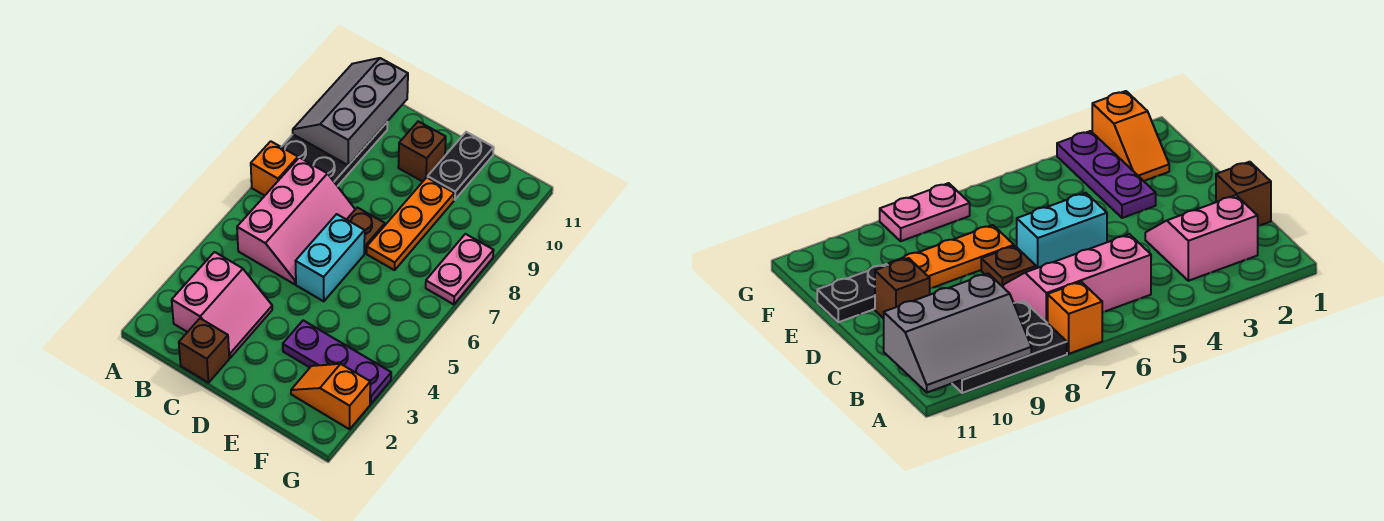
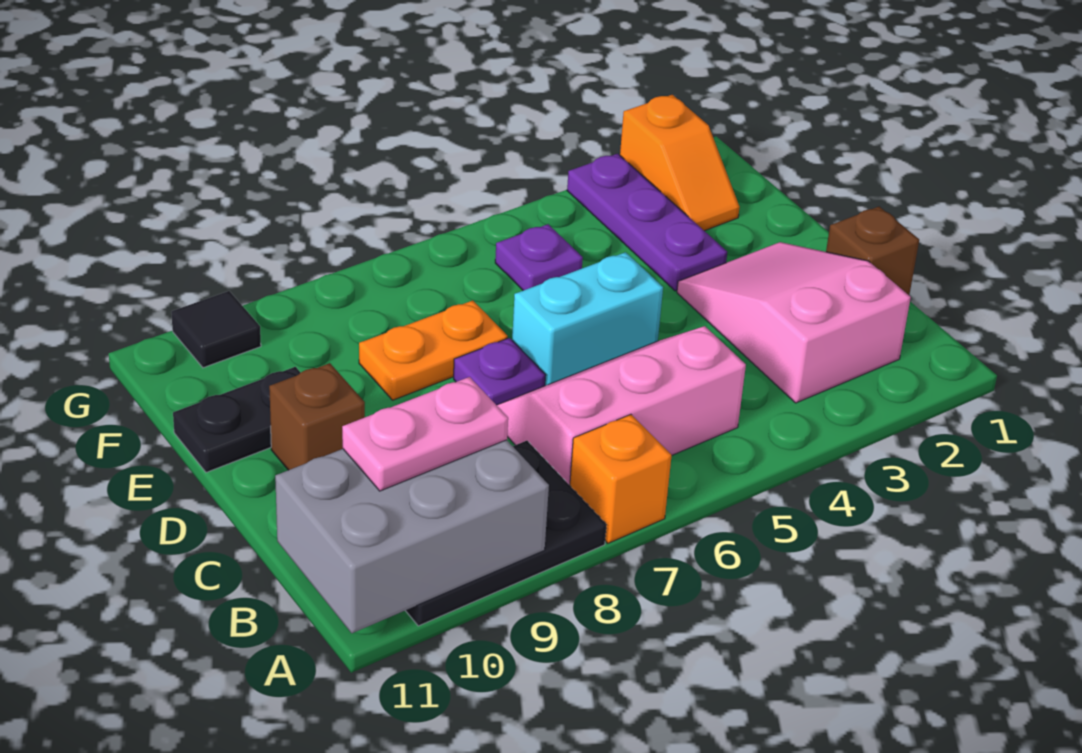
grey slope A9:B11 level 2 top B -> grey brick A9:B11 level 2
pink slope B2:C3 level 1 top B -> pink slope B2:D3 level 1 top B
brown plate D7 level 1 -> purple plate D7 level 1
orange plate E7:E9 level 1 -> orange plate E7:E8 level 1
none -> purple plate F5 level 1
pink plate G7:G8 level 1 -> pink plate B9:B10 level 3
none -> black tile G10 level 1

